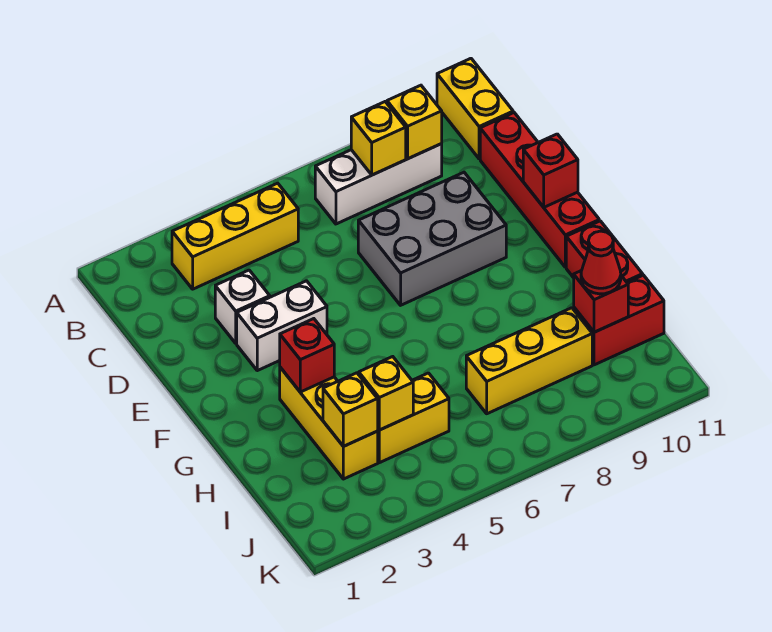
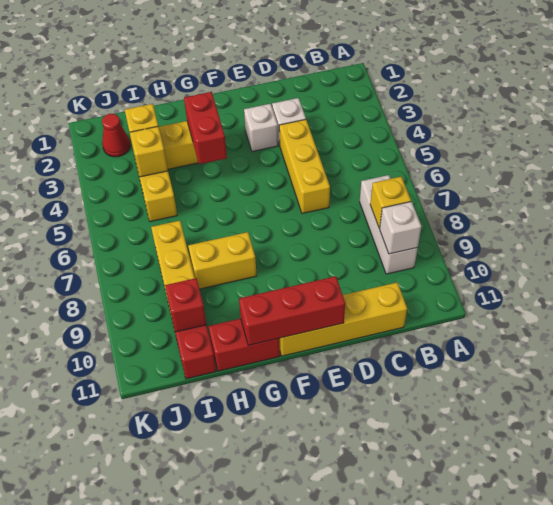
yellow brick A11:B11 level 1 -> yellow brick G8:H8 level 1
yellow brick B3:B5 level 1 -> yellow brick D4:D6 level 1
yellow brick B9 level 2 -> white brick B9 level 2
red brick C11:F11 level 1 -> yellow brick C11:F11 level 1
grey brick D7:E9 level 1 -> none
white brick E3:E4 level 1 -> white brick E3 level 1
red brick E11 level 2 -> red brick E11:G11 level 2
red brick G3 level 2 -> red brick G3:G4 level 2
red cone I10 level 3 -> red cone J2 level 1

